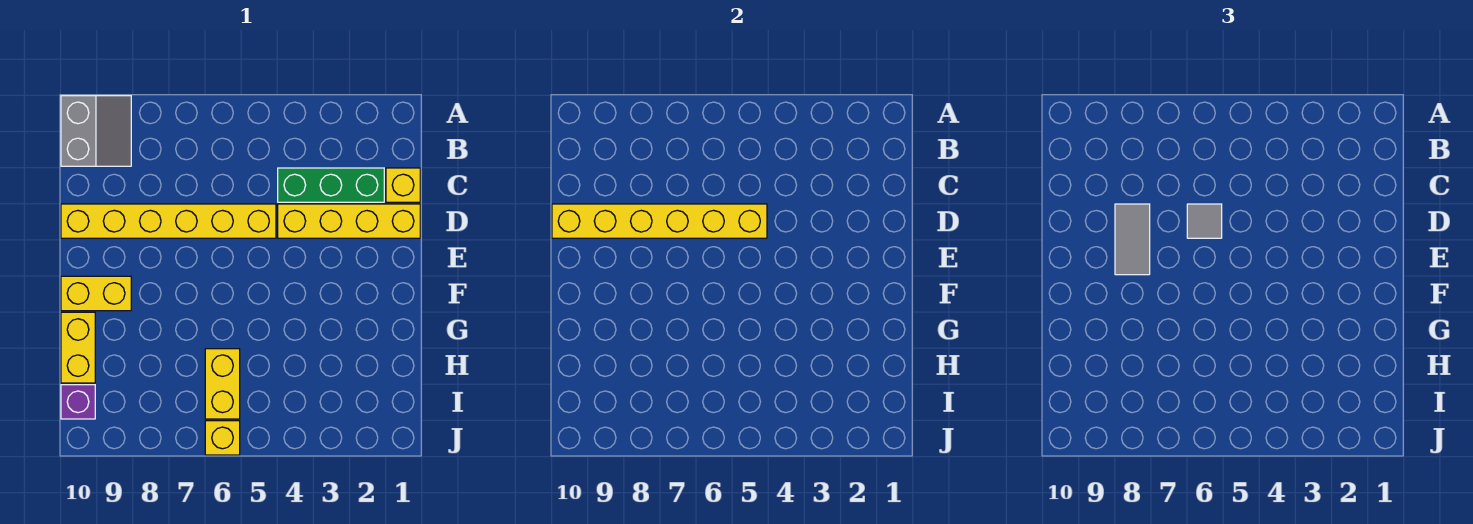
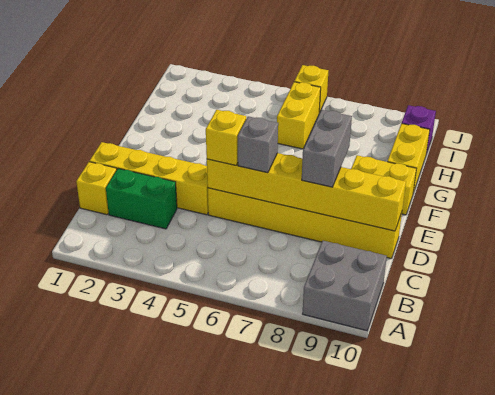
grey slope A9:B10 level 1 top 10 -> grey brick A9:B10 level 1
green brick C2:C4 level 1 -> green brick C2:C3 level 1
none -> yellow brick D5 level 3
grey tile D6 level 3 -> grey brick D6 level 3
grey tile D8:E8 level 3 -> grey brick D8:E8 level 3

